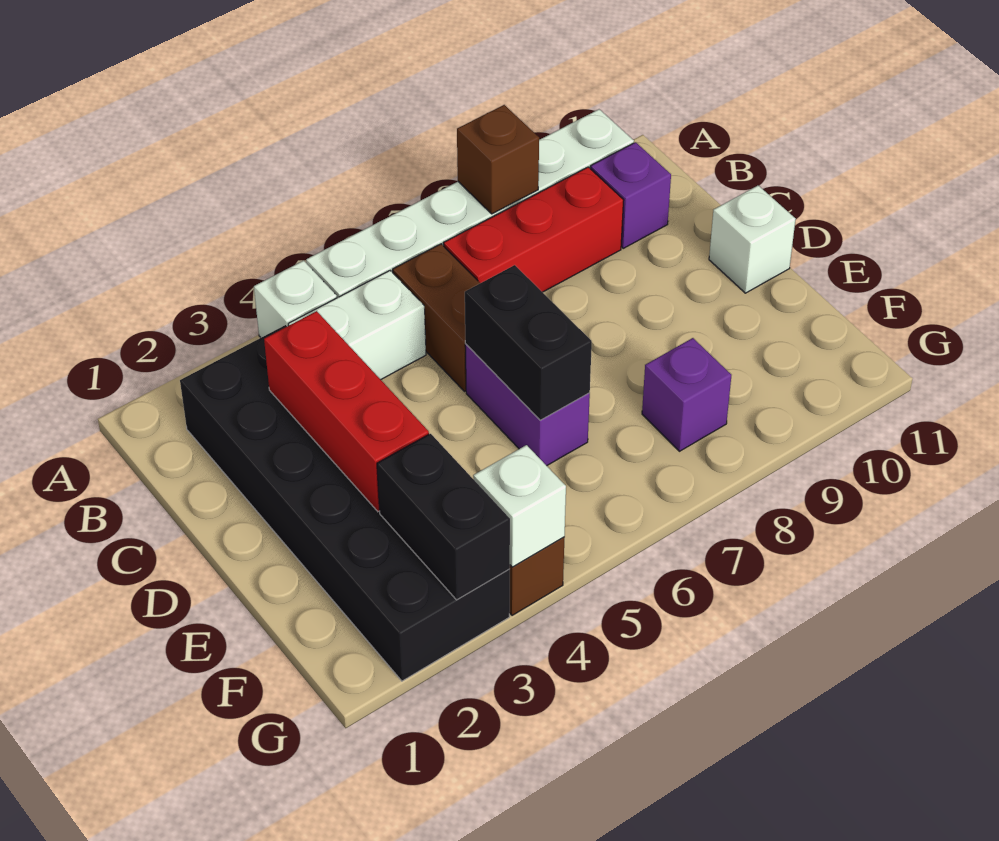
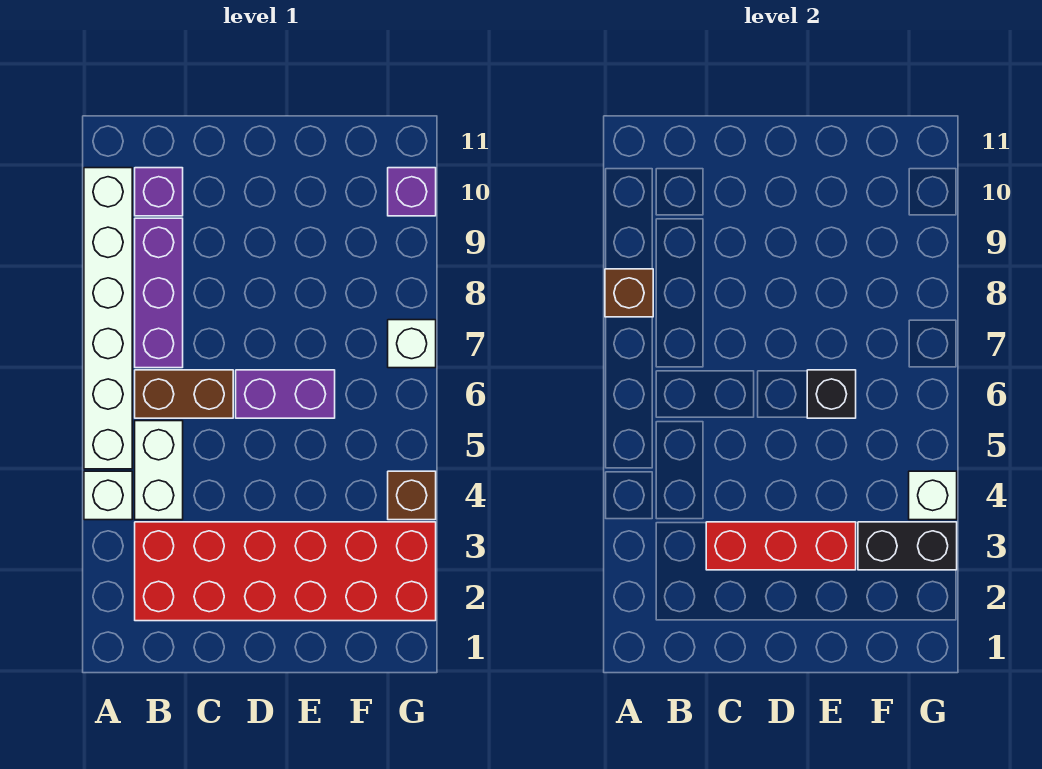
black brick B2:G3 level 1 -> red brick B2:G3 level 1
red brick B7:B9 level 1 -> purple brick B7:B9 level 1
black brick D6:E6 level 2 -> black brick E6 level 2
white brick D11 level 1 -> white brick G7 level 1
purple brick F8 level 1 -> purple brick G10 level 1

